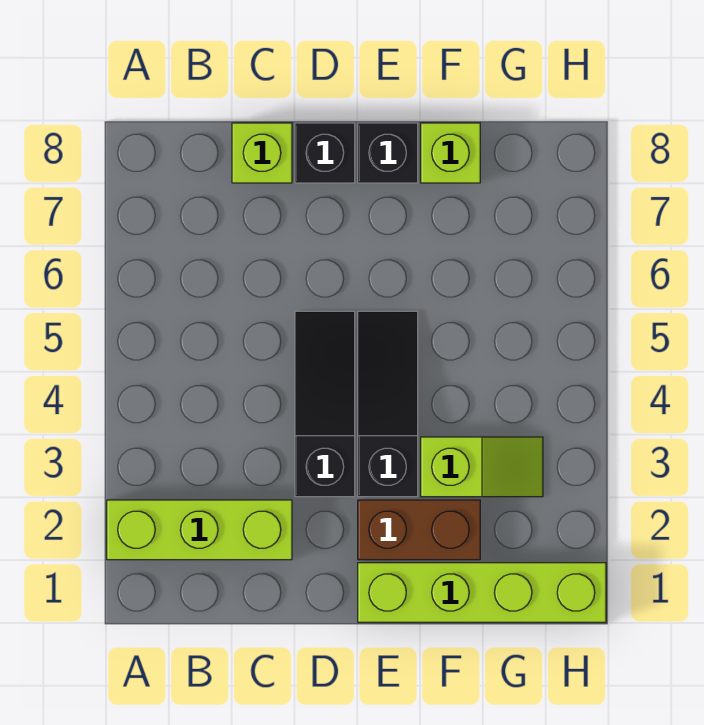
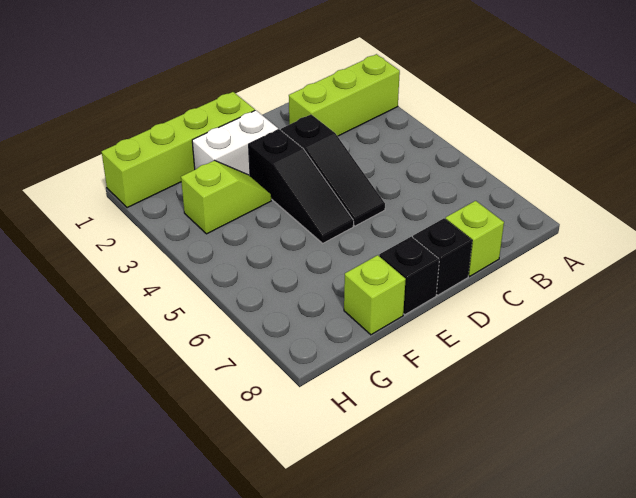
brown brick E2:F2 level 1 -> white brick E2:F2 level 1
lime slope F3:G3 level 1 top F -> lime slope F3:G3 level 1 top G

